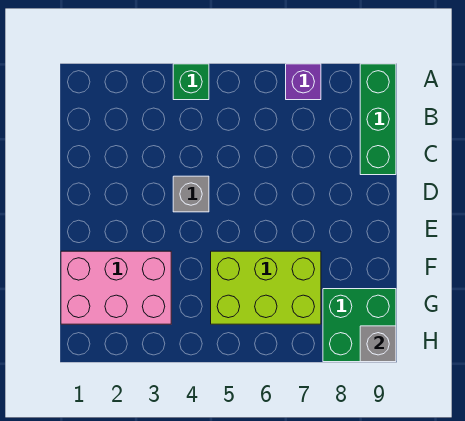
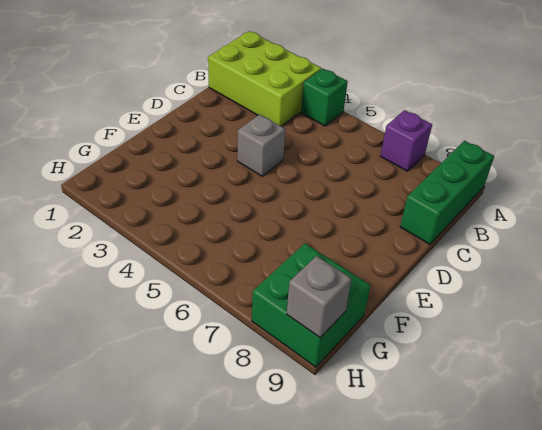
pink brick F1:G3 level 1 -> none
lime brick F5:G7 level 1 -> lime brick A1:B3 level 1

